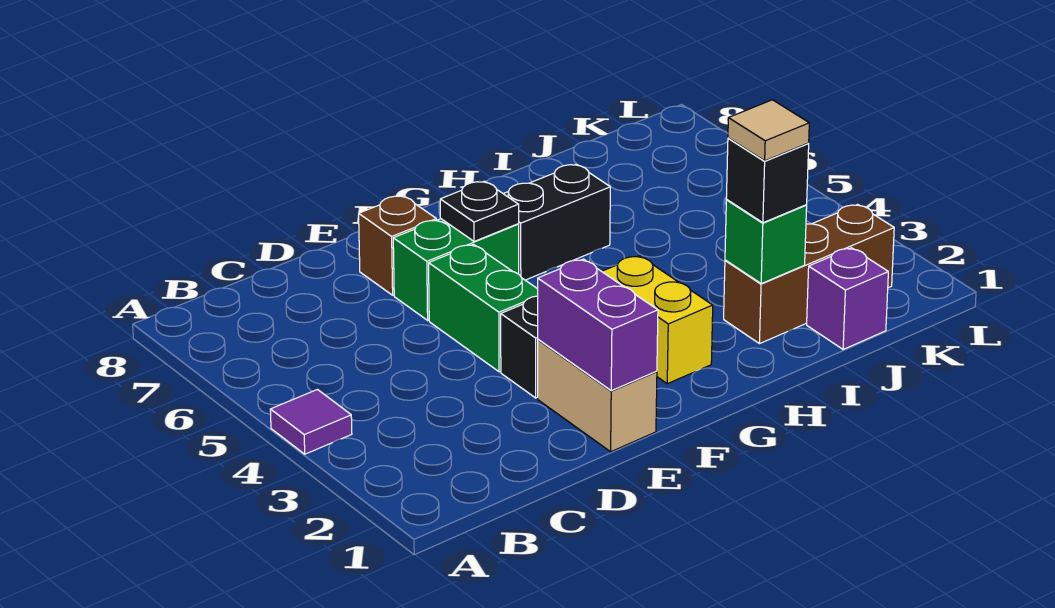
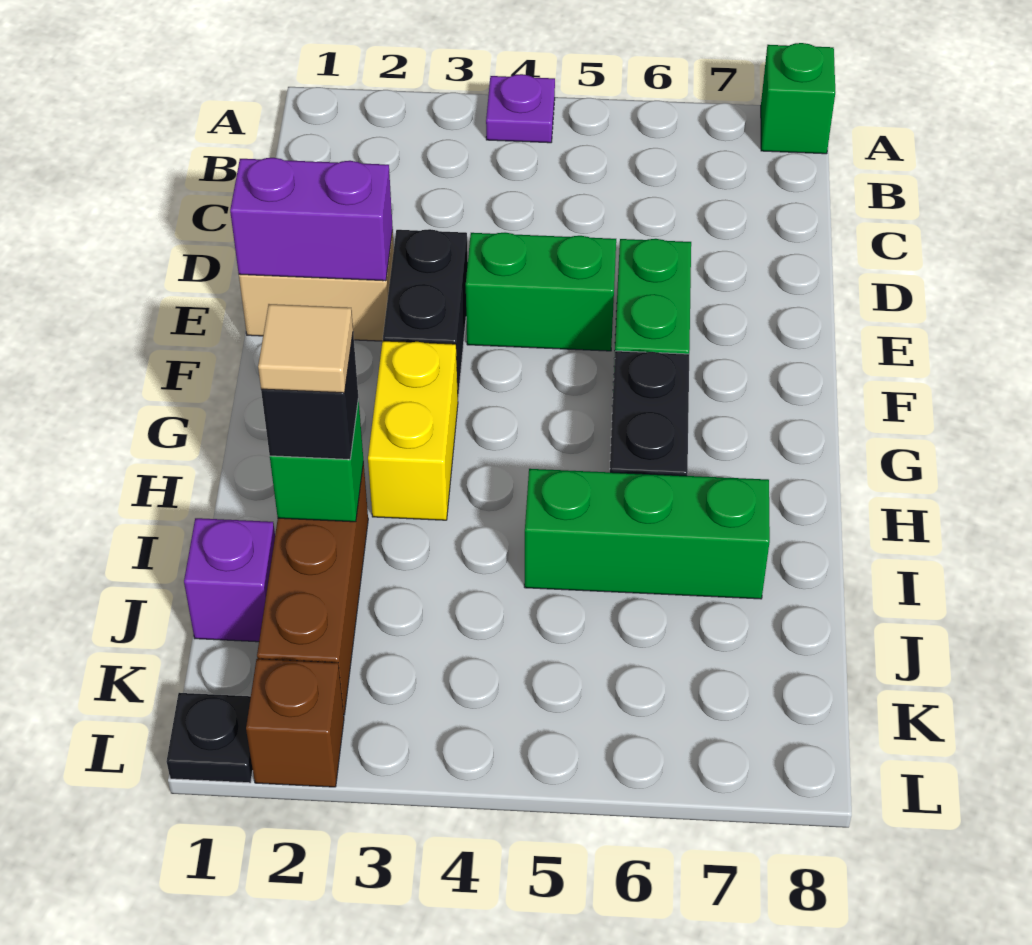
purple tile A4 level 1 -> purple plate A4 level 1
none -> green brick A8 level 1
brown brick E7 level 1 -> brown brick L2 level 1
black plate F6 level 2 -> black plate L1 level 1
yellow brick G2:G3 level 1 -> yellow brick G3:H3 level 1
none -> green brick I5:I7 level 1

